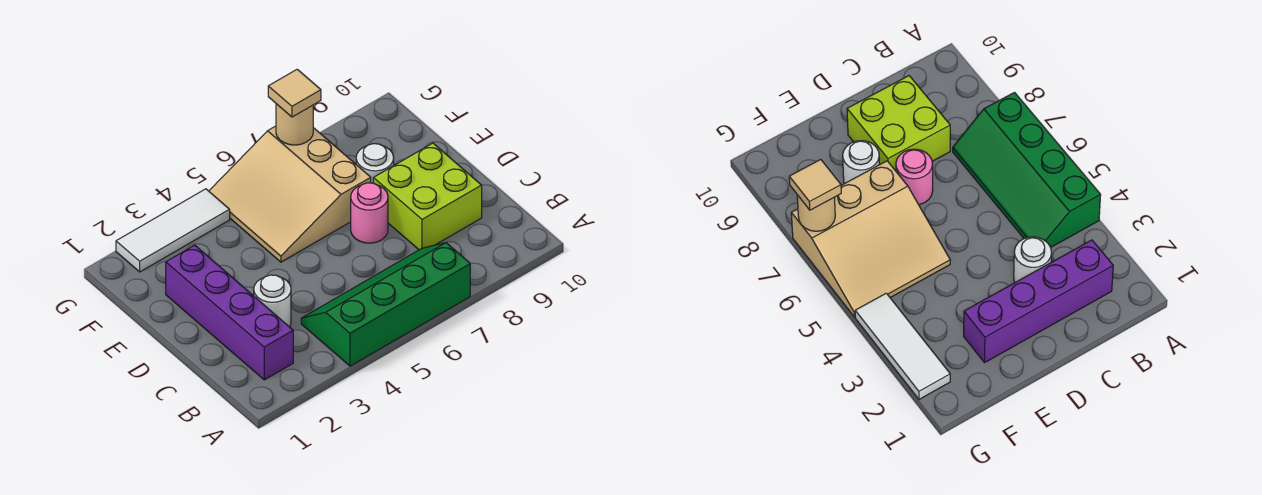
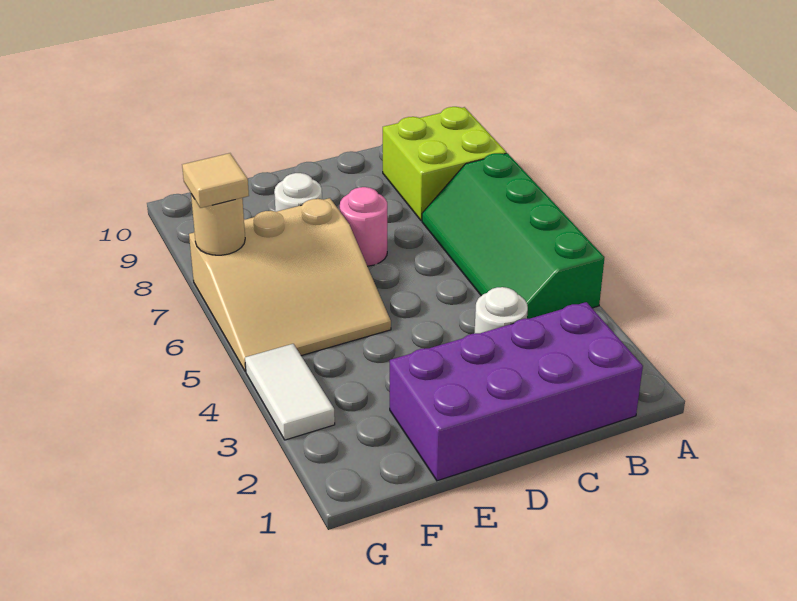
purple brick B2:E2 level 1 -> purple brick B1:E2 level 1
lime brick C8:D9 level 1 -> lime brick A8:B9 level 1
white tile G2:G4 level 1 -> white tile G3:G4 level 1

